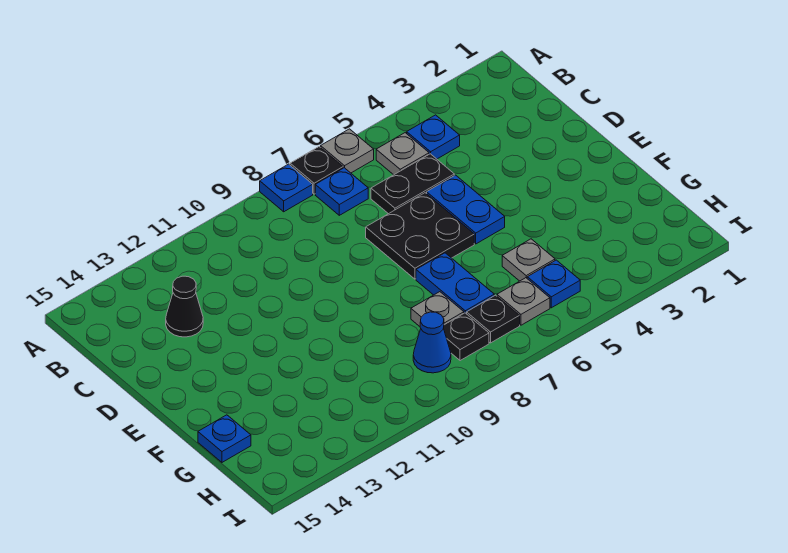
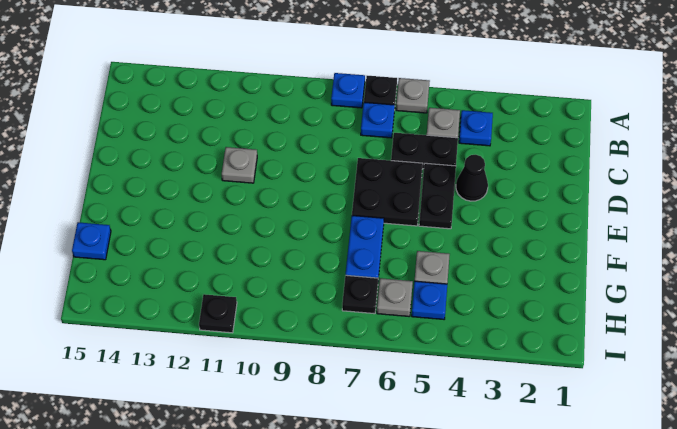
black cone C13 level 1 -> black cone D4 level 1
blue plate D5:E5 level 1 -> black plate D5:E5 level 1
grey plate G8 level 1 -> grey plate D11 level 1
black plate H8 level 1 -> black plate I11 level 1
blue cone H9 level 1 -> none

